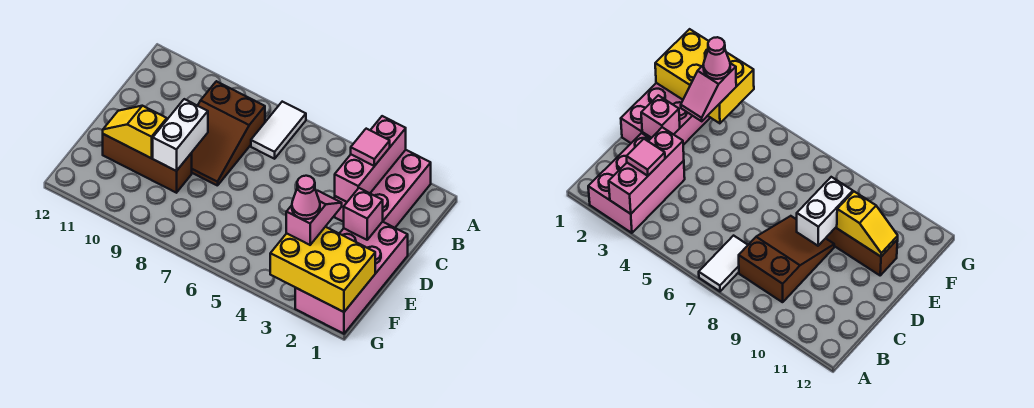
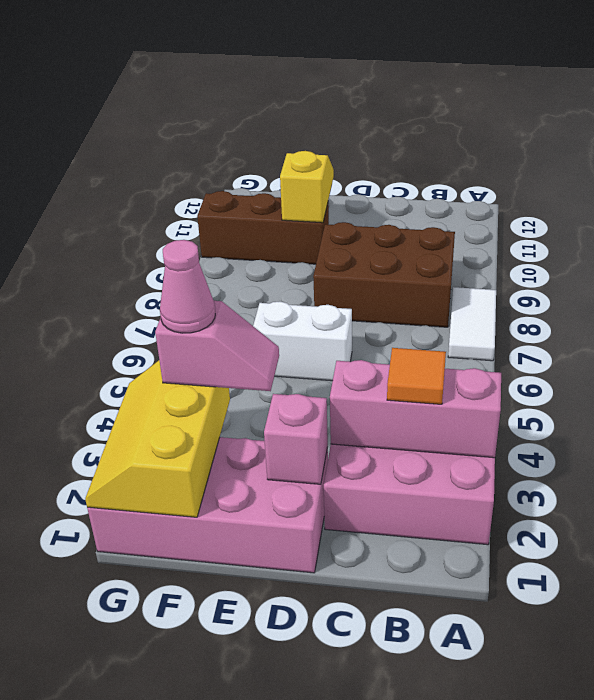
white tile A7:B7 level 1 -> white tile A7:A8 level 1
pink tile B3 level 3 -> orange tile B3 level 3
brown slope B8:D9 level 1 top B -> brown brick B8:D9 level 1
white brick D9:E9 level 2 -> white brick D6:E6 level 1
brown brick E9:E11 level 1 -> brown brick E10:G10 level 1
yellow brick F1:G3 level 2 -> yellow slope F1:G3 level 2 top F

